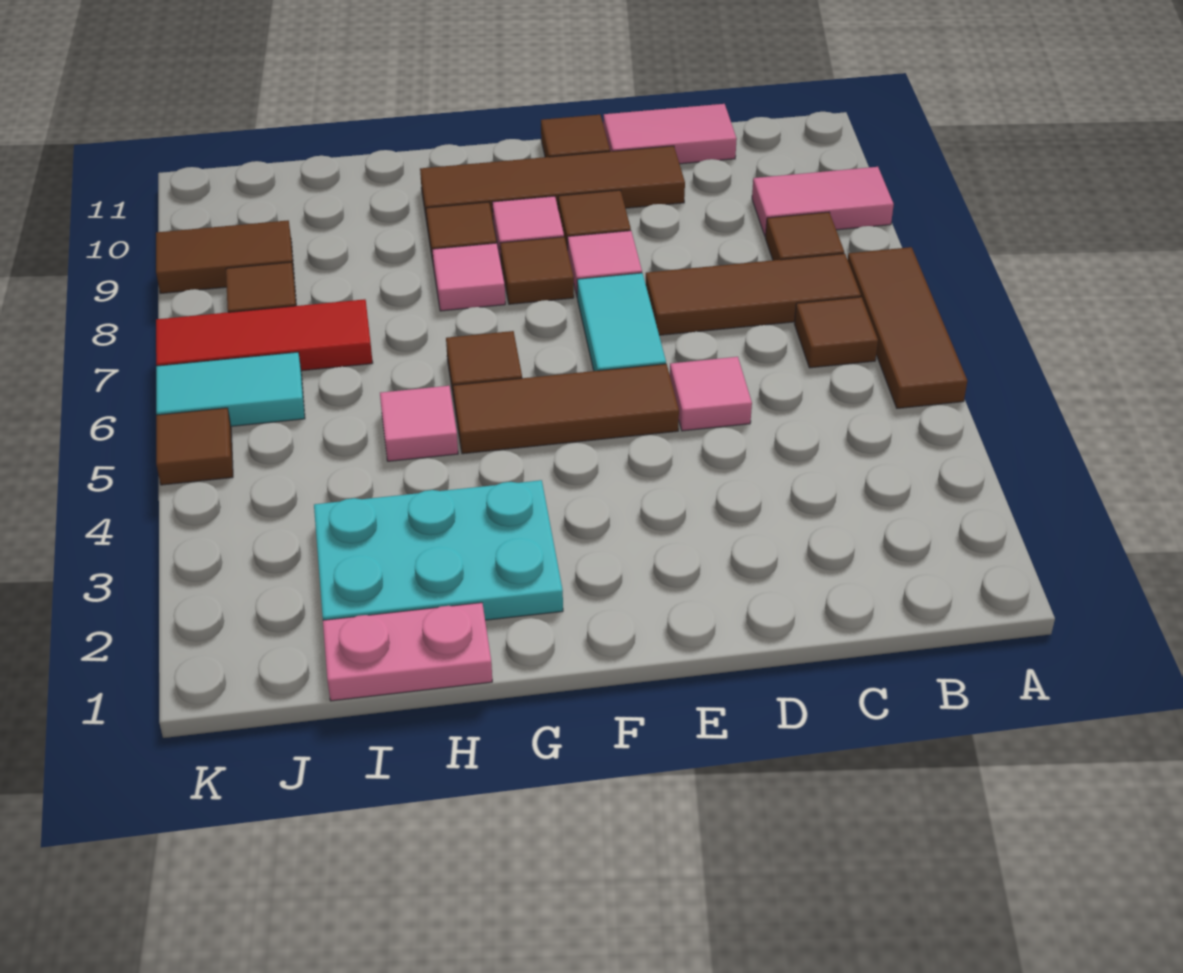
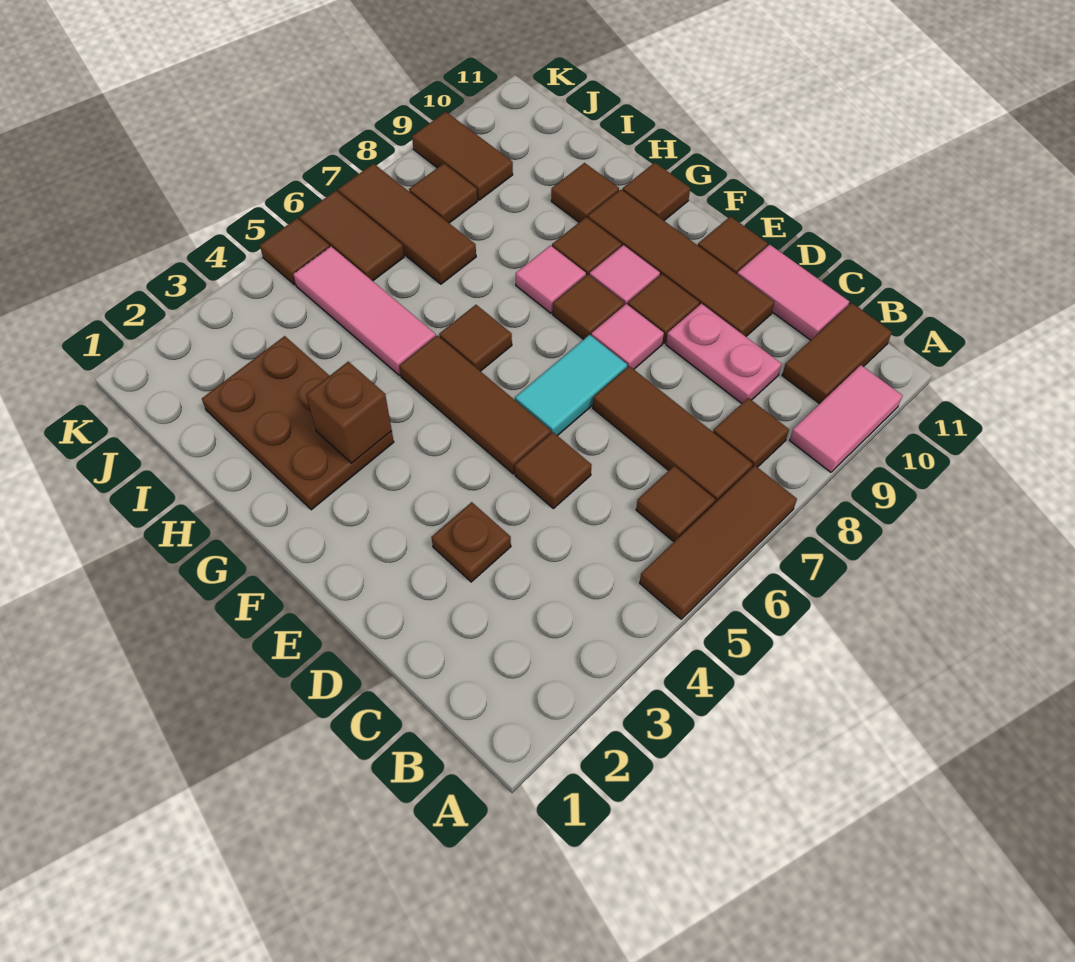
pink tile A9:B9 level 1 -> pink tile A9:A10 level 1
none -> brown tile B10:B11 level 1
none -> brown plate D3 level 1
pink tile D5 level 1 -> brown tile D5 level 1
cyan plate G2:I3 level 1 -> brown plate G2:I3 level 1
none -> brown brick G3 level 2
none -> brown tile G11 level 1
pink plate H1:I1 level 1 -> pink plate C9:D9 level 1
pink tile H5 level 1 -> pink tile H5:J5 level 1
none -> brown tile H10 level 1
red tile I7:K7 level 1 -> brown tile I7:K7 level 1
cyan tile J6:K6 level 1 -> brown tile J6:K6 level 1

